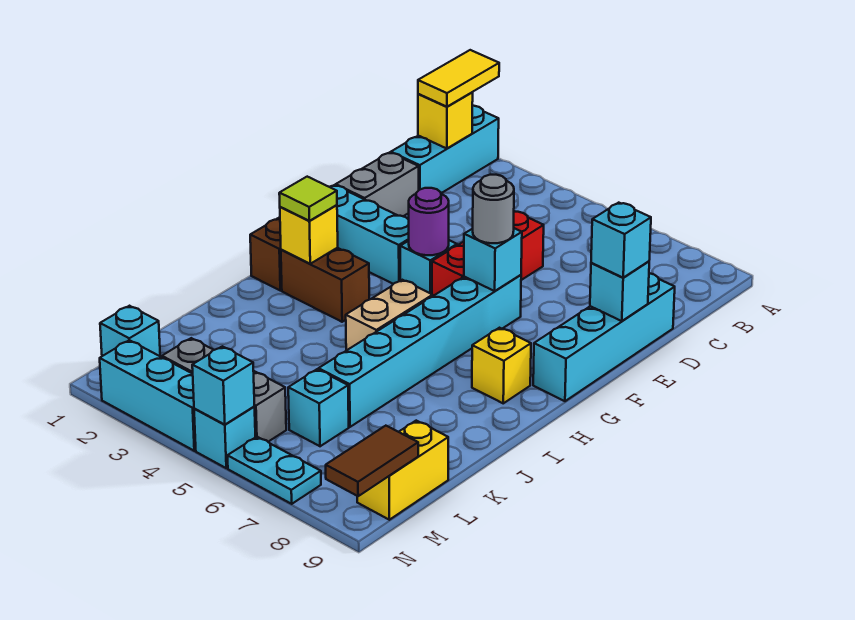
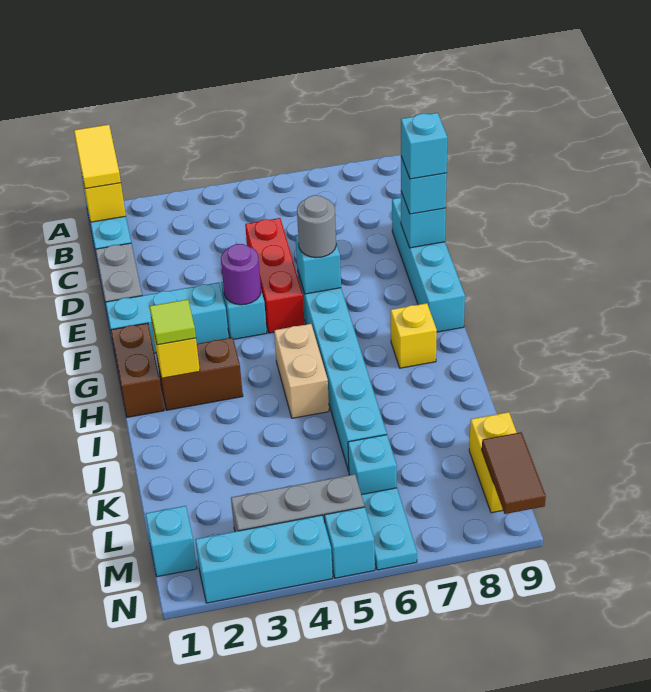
cyan brick N5 level 2 -> cyan brick E9 level 4
cyan plate N6:N7 level 1 -> cyan plate M6:N6 level 1

